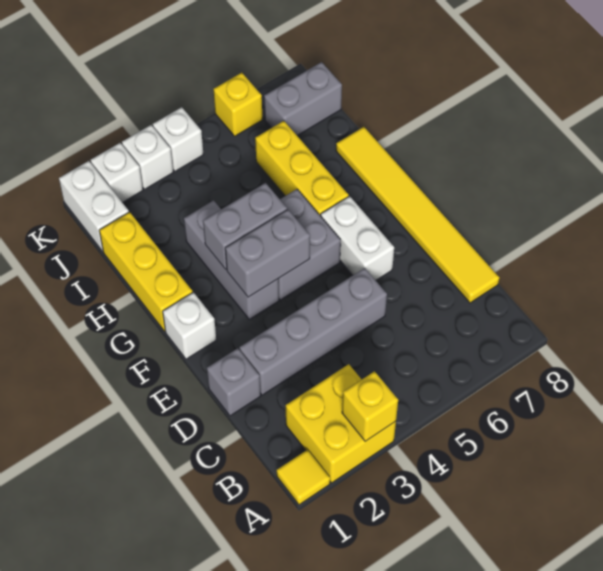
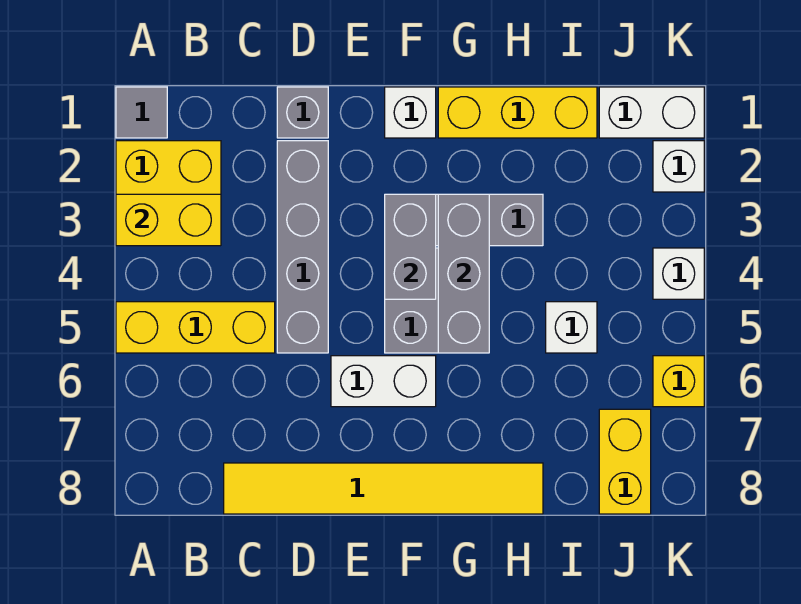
yellow tile A1 level 1 -> grey tile A1 level 1
yellow brick A3 level 2 -> yellow brick A3:B3 level 2
grey brick G3:G4 level 2 -> grey brick G3:G5 level 2
yellow brick G6:I6 level 1 -> yellow brick A5:C5 level 1
grey brick J7:J8 level 1 -> yellow brick J7:J8 level 1
white brick K3 level 1 -> white brick I5 level 1

